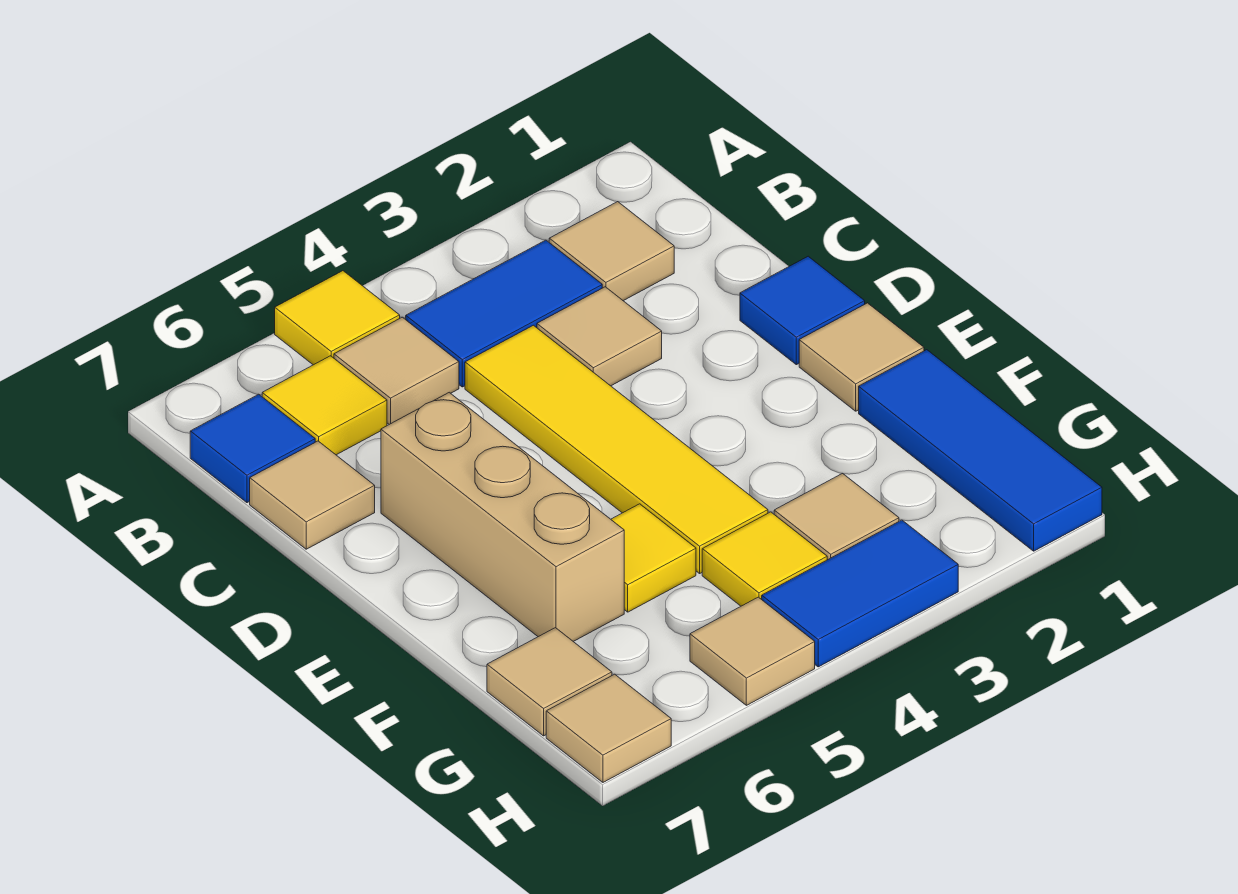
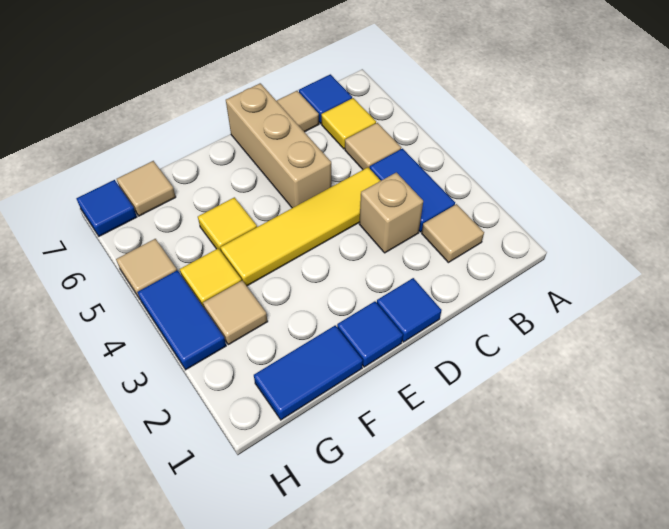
yellow tile A5 level 1 -> none
tan tile C3 level 1 -> tan brick C3 level 1
tan brick D6:F6 level 1 -> tan brick D5:D7 level 1
tan tile E1 level 1 -> blue tile E1 level 1
blue tile F1:H1 level 1 -> blue tile F1:G1 level 1
tan tile H7 level 1 -> blue tile H7 level 1

